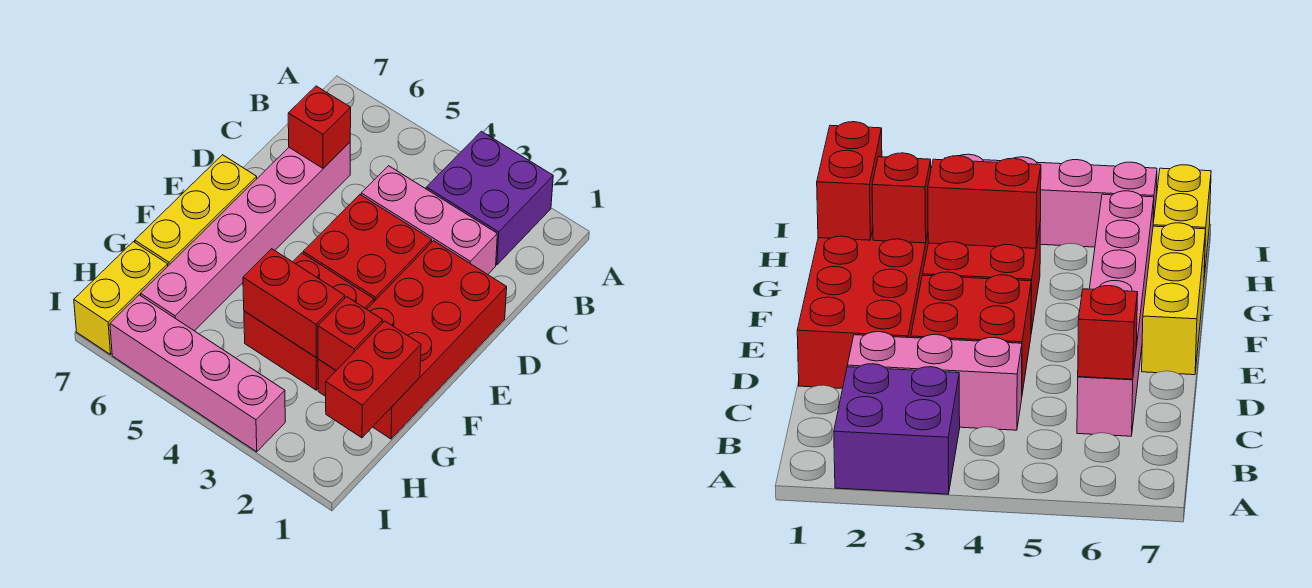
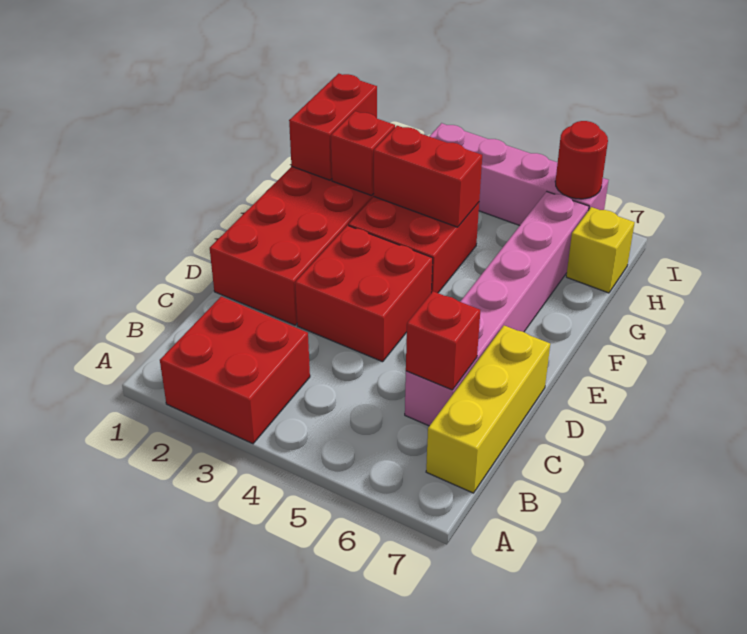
purple brick A2:B3 level 1 -> red brick A2:B3 level 1
pink brick C2:C4 level 1 -> none
yellow brick E7:G7 level 1 -> yellow brick B7:D7 level 1
yellow brick H7:I7 level 1 -> yellow brick H7 level 1
none -> red round brick I6 level 2

